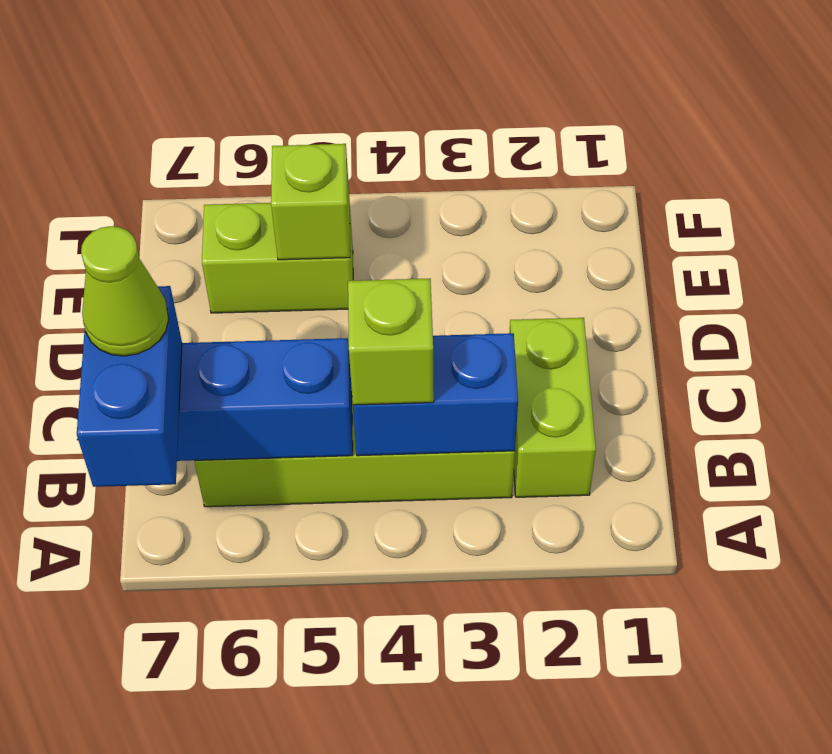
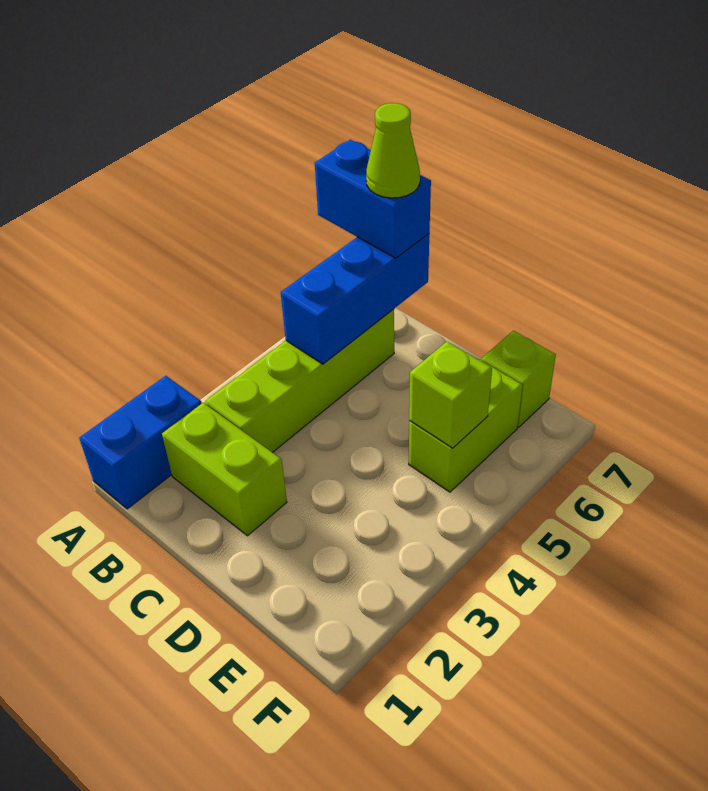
blue brick B3:B4 level 2 -> blue brick A1:A2 level 1
lime brick B4 level 3 -> lime brick E7 level 1

